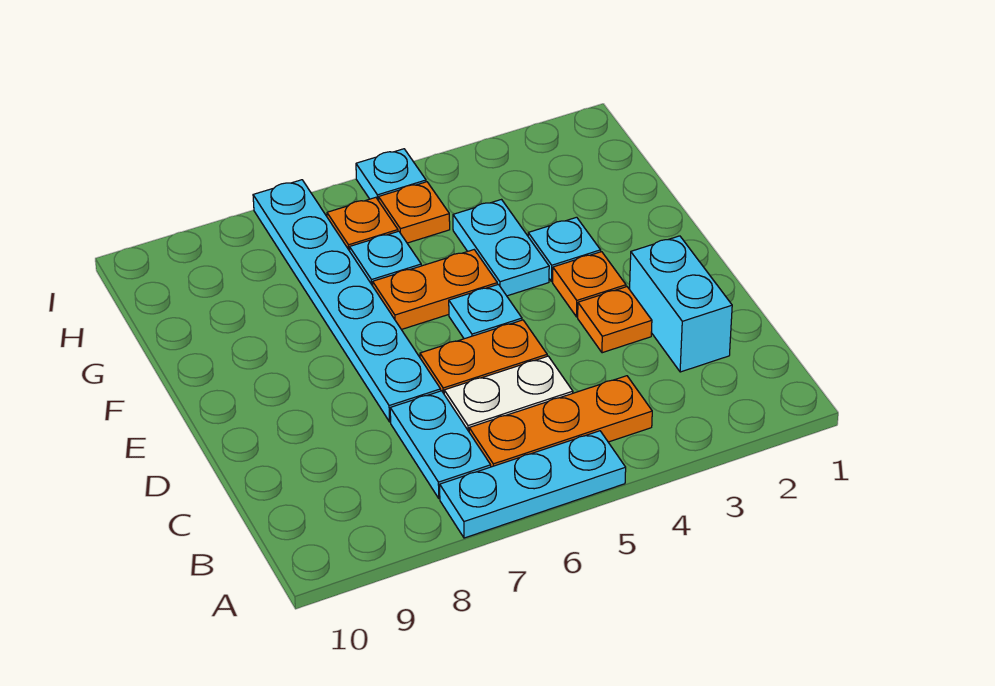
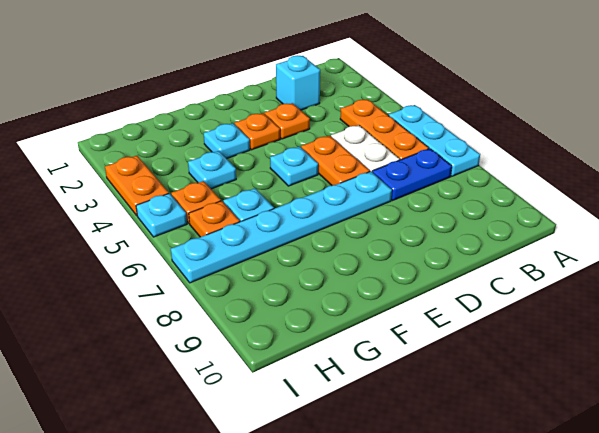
cyan plate B7:C7 level 1 -> blue plate B7:C7 level 1
cyan brick C2:D2 level 1 -> cyan brick C2 level 1
cyan plate F4:G4 level 1 -> cyan plate G4 level 1
orange plate F5:F6 level 1 -> orange plate I3:I4 level 1

